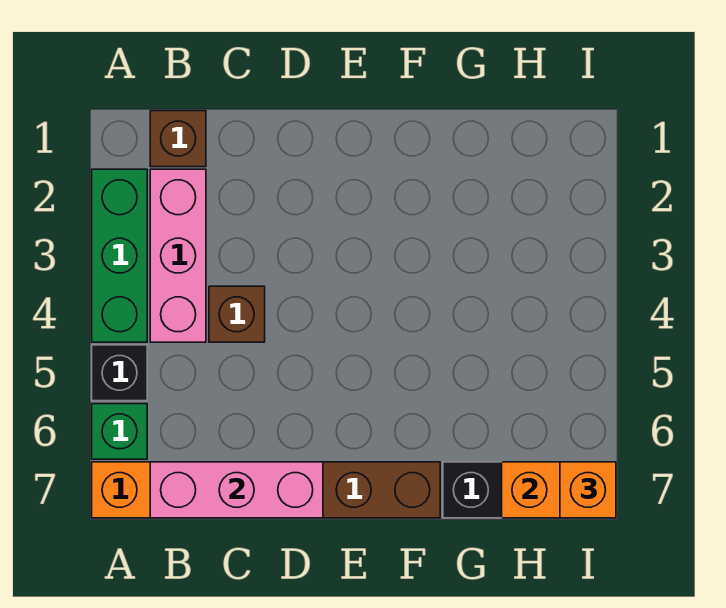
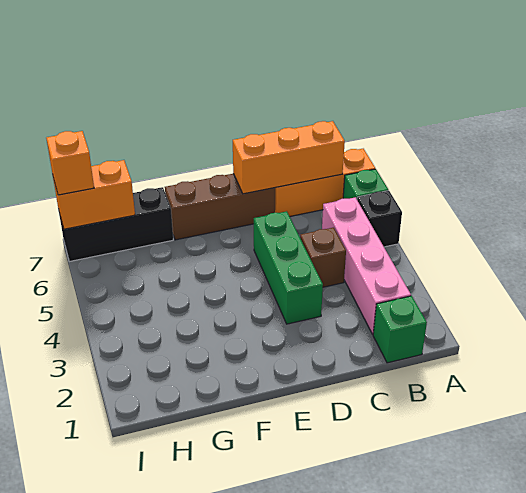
green brick A2:A4 level 1 -> green brick D3:D5 level 1
brown brick B1 level 1 -> green brick B1 level 1
pink brick B2:B4 level 1 -> pink brick B2:B5 level 1
pink brick B7:D7 level 2 -> orange brick B7:D7 level 2

